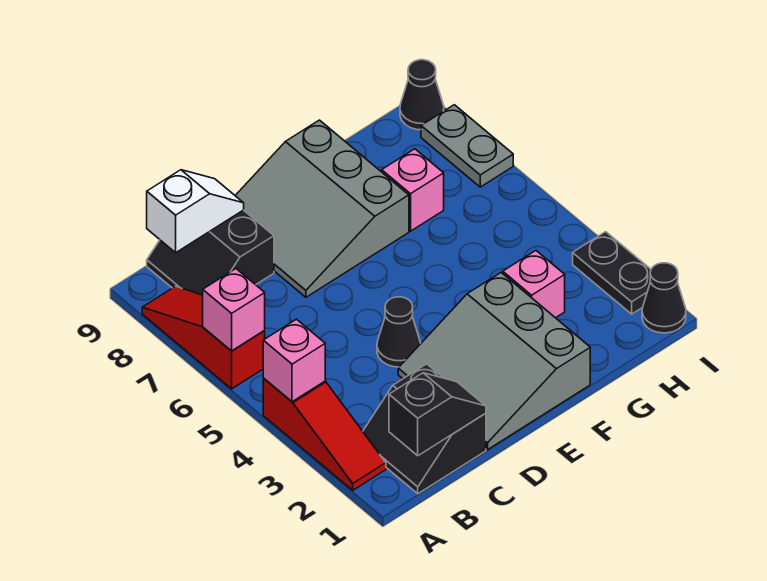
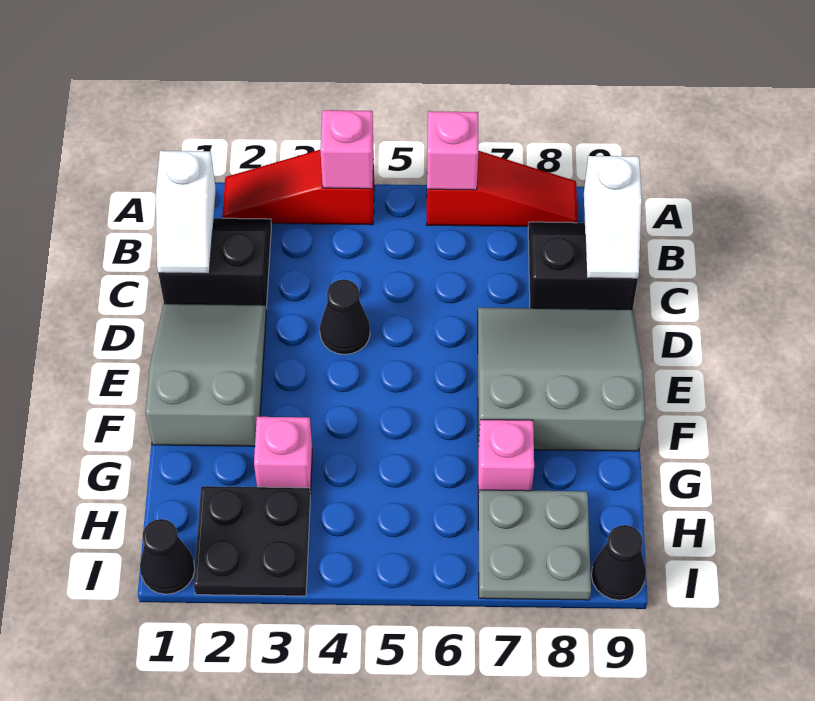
black slope B1:C1 level 2 top B -> white slope B1:C1 level 2 top B
grey slope D1:F3 level 1 top F -> grey slope D1:F2 level 1 top F
black plate I2:I3 level 1 -> black plate H2:I3 level 1
grey plate I7:I8 level 1 -> grey plate H7:I8 level 1

